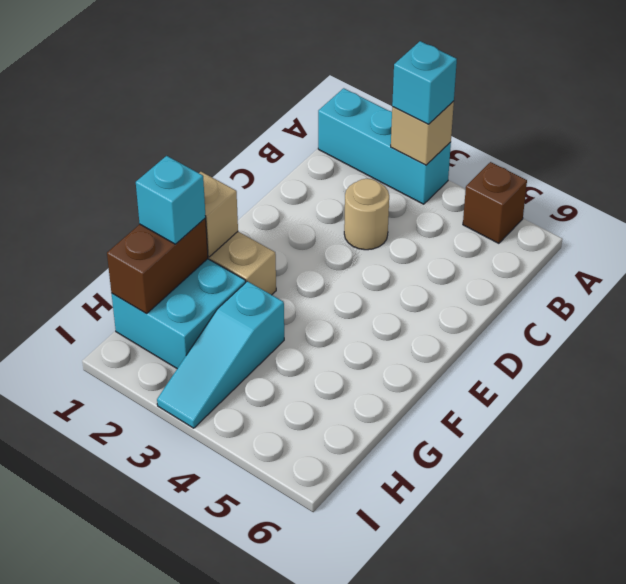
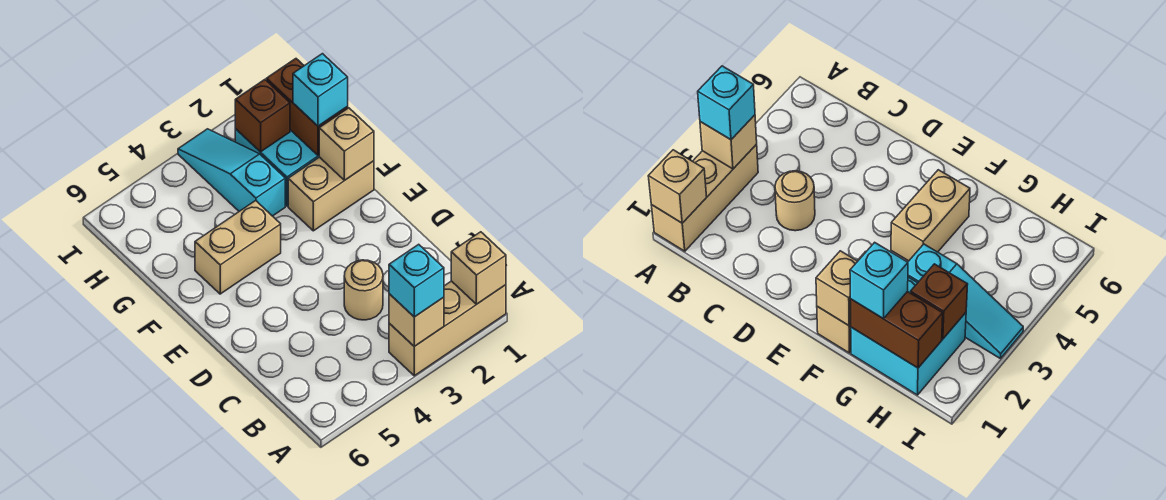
cyan brick A1:A3 level 1 -> tan brick A1:A3 level 1
none -> tan brick A1 level 2
brown brick A5 level 1 -> brown brick H2 level 2
none -> tan brick F4:F5 level 1

